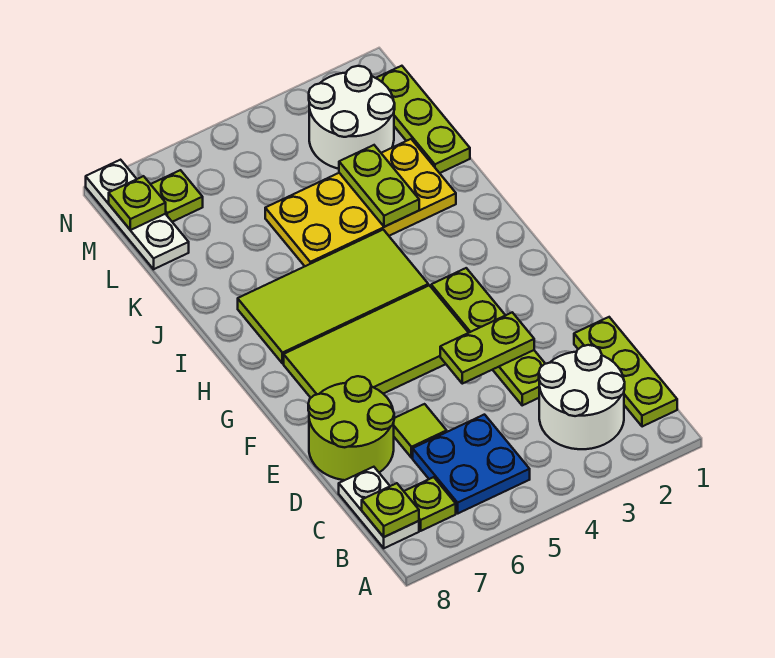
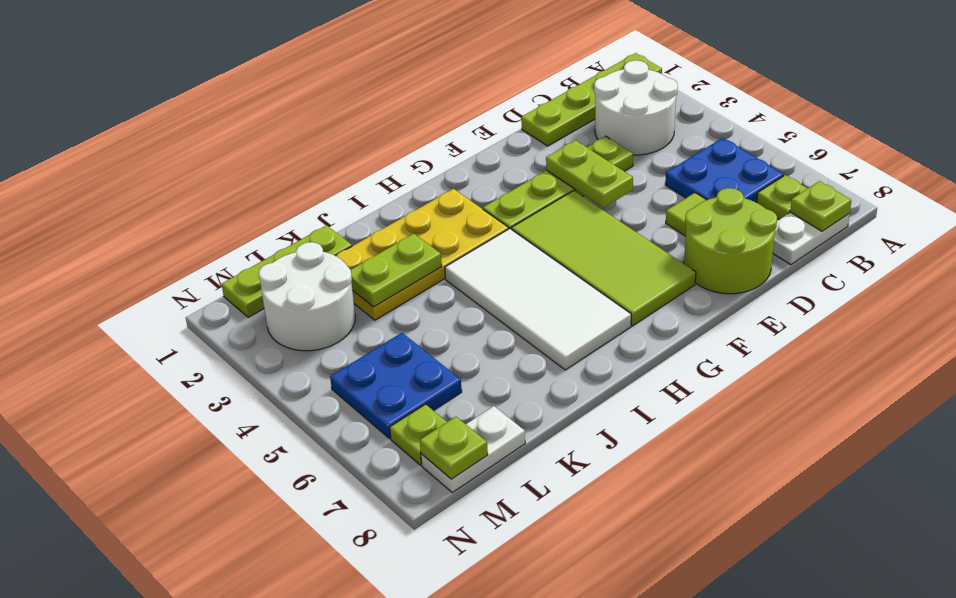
lime plate B1:D1 level 1 -> lime plate A1:D1 level 1
lime tile H4:I7 level 1 -> white tile H4:I7 level 1
yellow plate J2:K5 level 1 -> yellow plate H2:K3 level 1
none -> blue plate L5:M6 level 1
white plate L8:N8 level 1 -> white plate L8:M8 level 1

